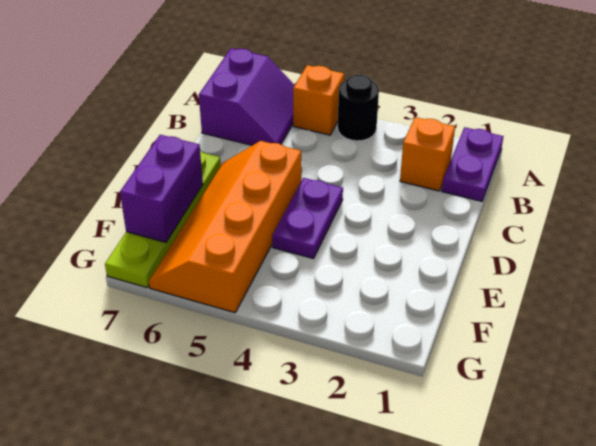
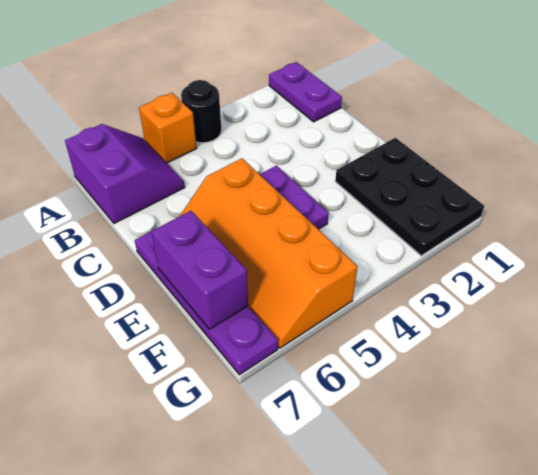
orange brick B2 level 1 -> none
lime plate D7:G7 level 1 -> purple plate D7:G7 level 1
none -> black plate E1:G2 level 1

